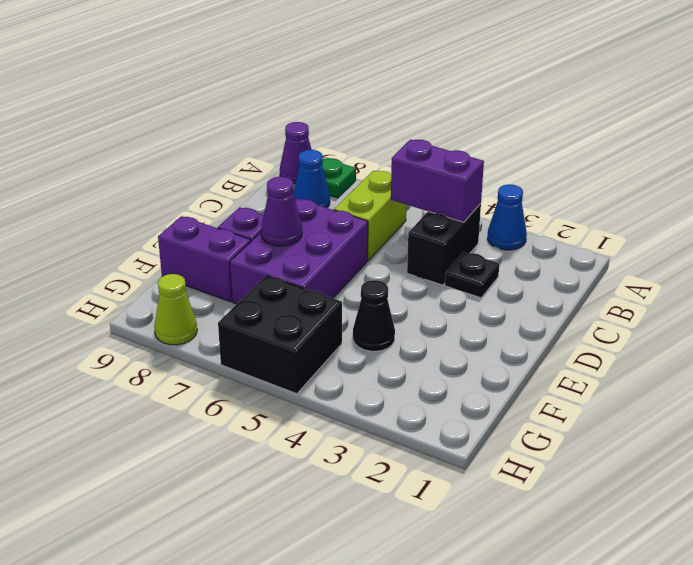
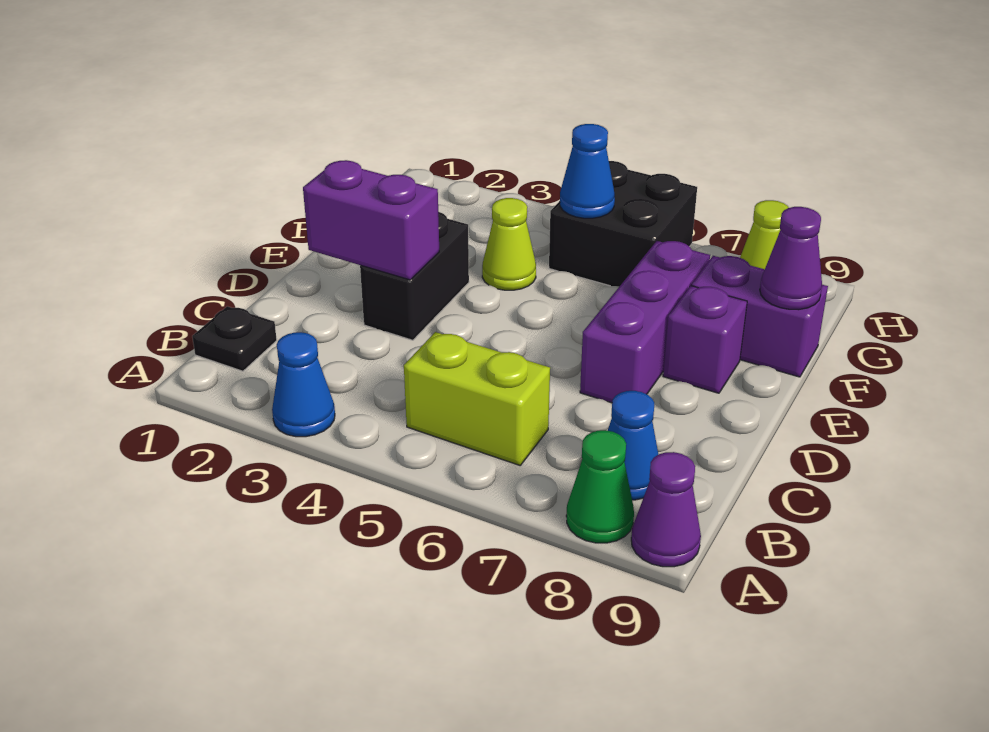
green plate A8 level 1 -> green cone A8 level 1
black brick B4:C4 level 1 -> black brick D3:E3 level 1
purple brick B4:B5 level 2 -> purple brick D2:D3 level 2
lime brick B6:C6 level 1 -> lime brick B5:B6 level 1
black plate C3 level 1 -> black plate B1 level 1
purple brick D6:F7 level 1 -> purple brick D7:F7 level 1
purple cone E7 level 2 -> purple cone F9 level 2
black cone F4 level 1 -> lime cone F4 level 1
none -> blue cone G5 level 2

